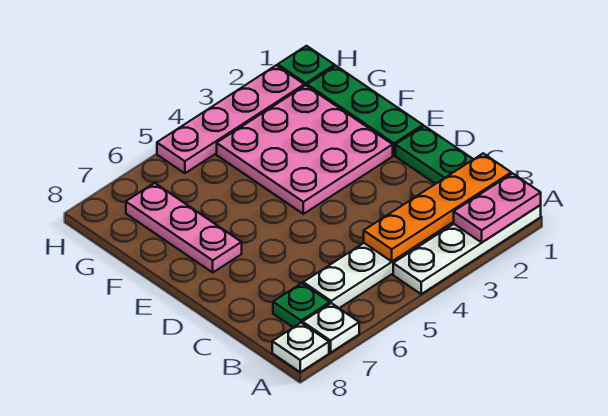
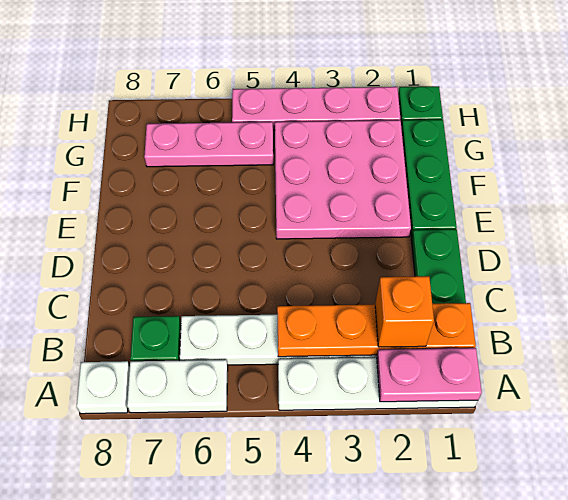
white plate A7 level 1 -> white plate A6:A7 level 1
none -> orange brick B2 level 3
pink plate E7:G7 level 1 -> pink plate G5:G7 level 1

